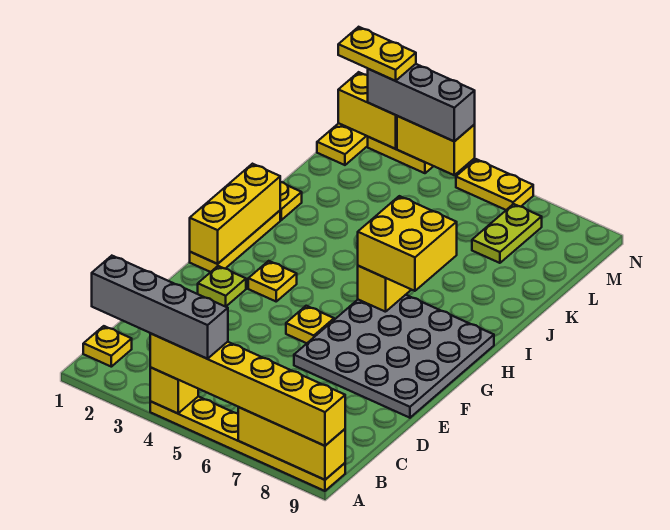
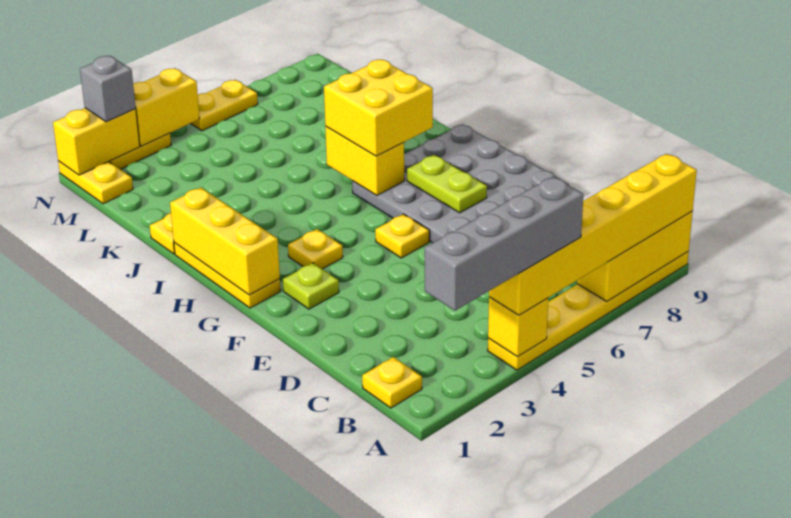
lime plate L7:M7 level 1 -> lime plate F7:G7 level 2
yellow plate N1:N2 level 4 -> none
grey brick N2:N4 level 3 -> grey brick N2 level 3

